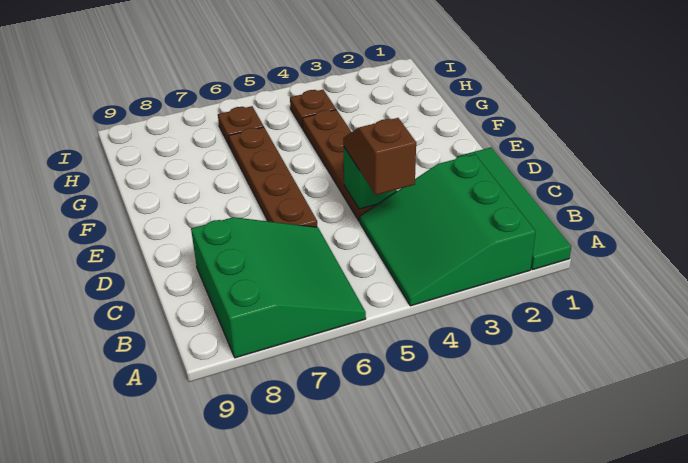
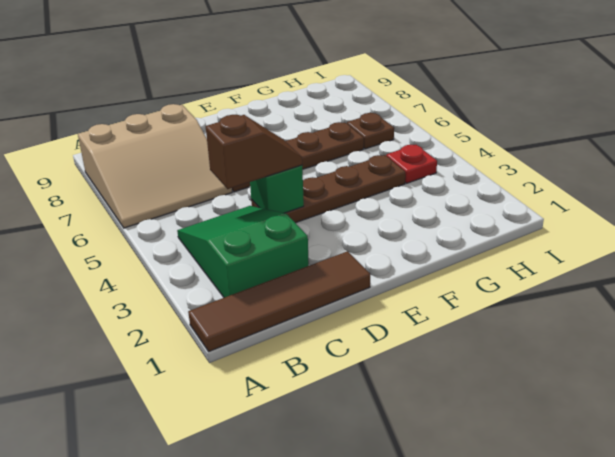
green tile A1:D1 level 1 -> brown tile A1:D1 level 1
green slope A2:C4 level 1 top 2 -> green slope B2:C4 level 1 top 2
green slope A6:C8 level 1 top 8 -> tan slope A6:C8 level 1 top 8
brown plate H4 level 1 -> red plate H4 level 1

